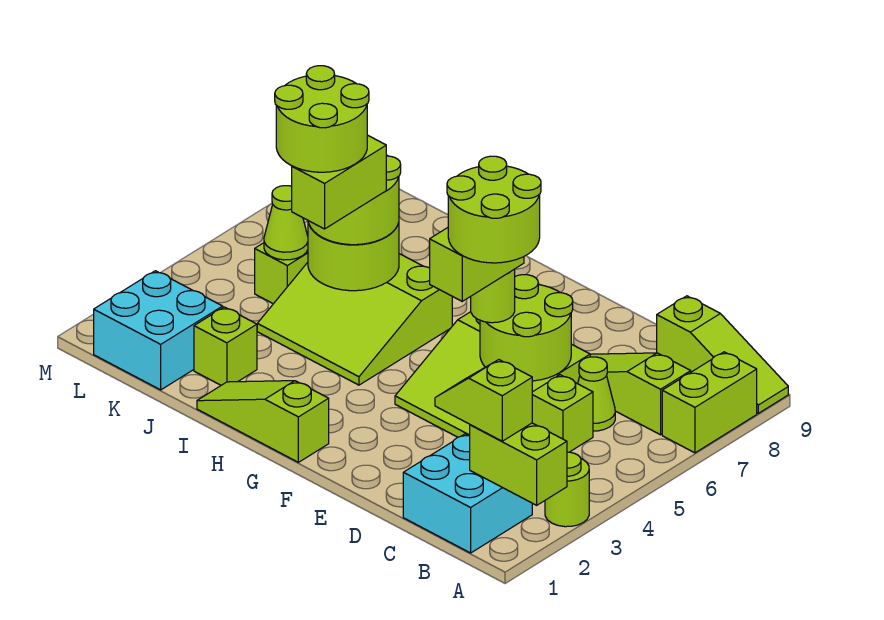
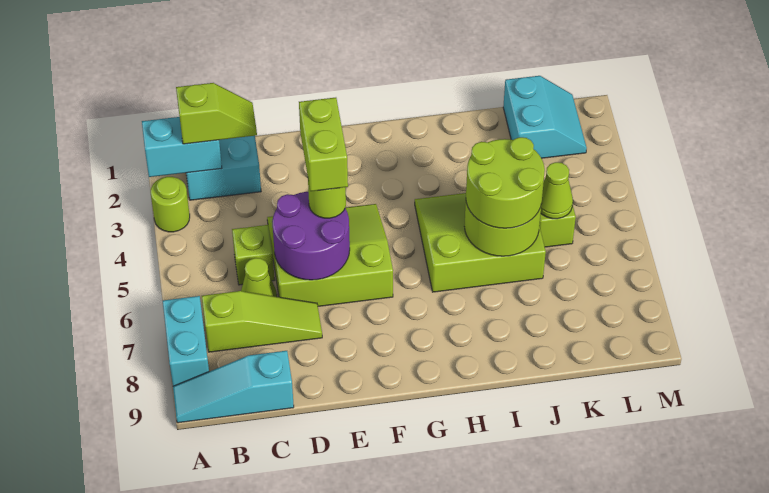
lime brick A2:B2 level 2 -> cyan brick A2:B2 level 2
lime brick A7:A8 level 1 -> cyan brick A7:A8 level 1
lime slope A9:C9 level 1 top C -> cyan slope A9:C9 level 1 top C
lime round brick D4:E5 level 5 -> none
lime round brick D5:E6 level 2 -> purple round brick D5:E6 level 2
lime slope G1:I1 level 1 top G -> none
lime brick I4:I5 level 4 -> none
lime round brick I4:J5 level 5 -> none
lime brick J2 level 1 -> none
cyan brick K1:L2 level 1 -> cyan slope K1:L2 level 1 top K

